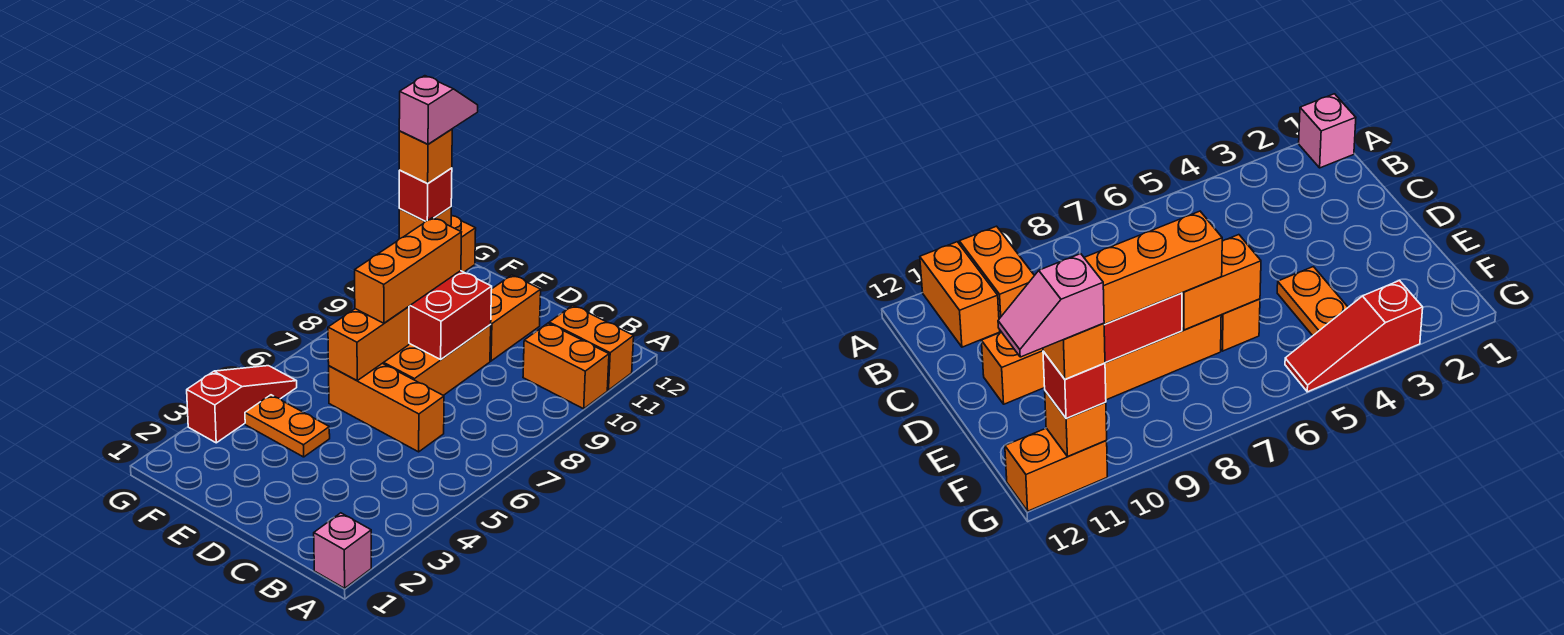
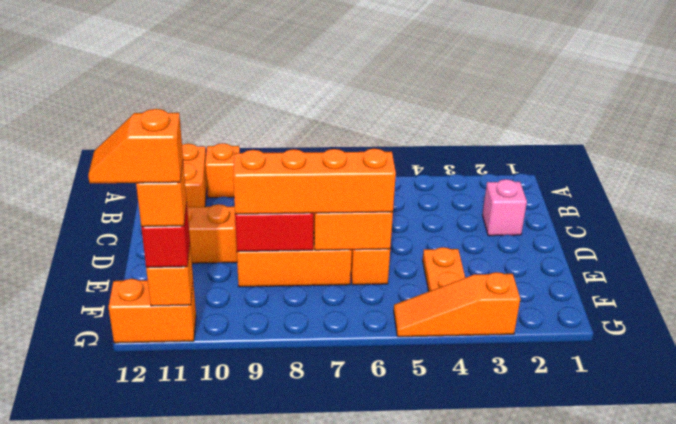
pink brick A1 level 1 -> pink brick C2 level 1
orange brick A10:B10 level 1 -> orange brick A10 level 1
orange brick E7:E9 level 3 -> orange brick E6:E9 level 3
red slope G3:G5 level 1 top 3 -> orange slope G3:G5 level 1 top 3
pink slope G11:G12 level 5 top 11 -> orange slope G11:G12 level 5 top 11

